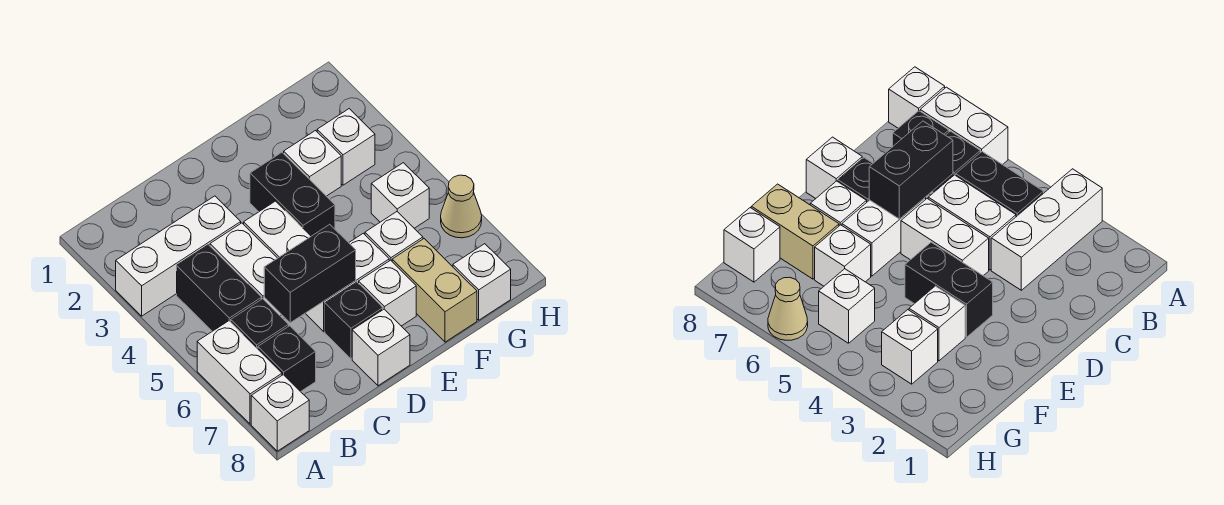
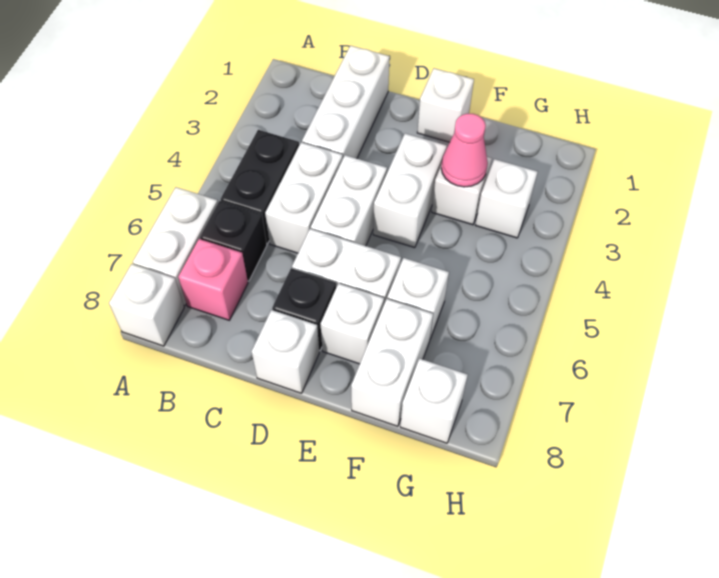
white brick A3:C3 level 1 -> white brick C1:C3 level 1
black brick B7 level 1 -> pink brick B7 level 1
black brick C6:D6 level 2 -> none
black brick E3:E4 level 1 -> white brick E3:E4 level 1
none -> pink cone F3 level 2
tan brick F7:F8 level 1 -> white brick F7:F8 level 1
white brick G5 level 1 -> white brick E1 level 1
tan cone H6 level 1 -> none

